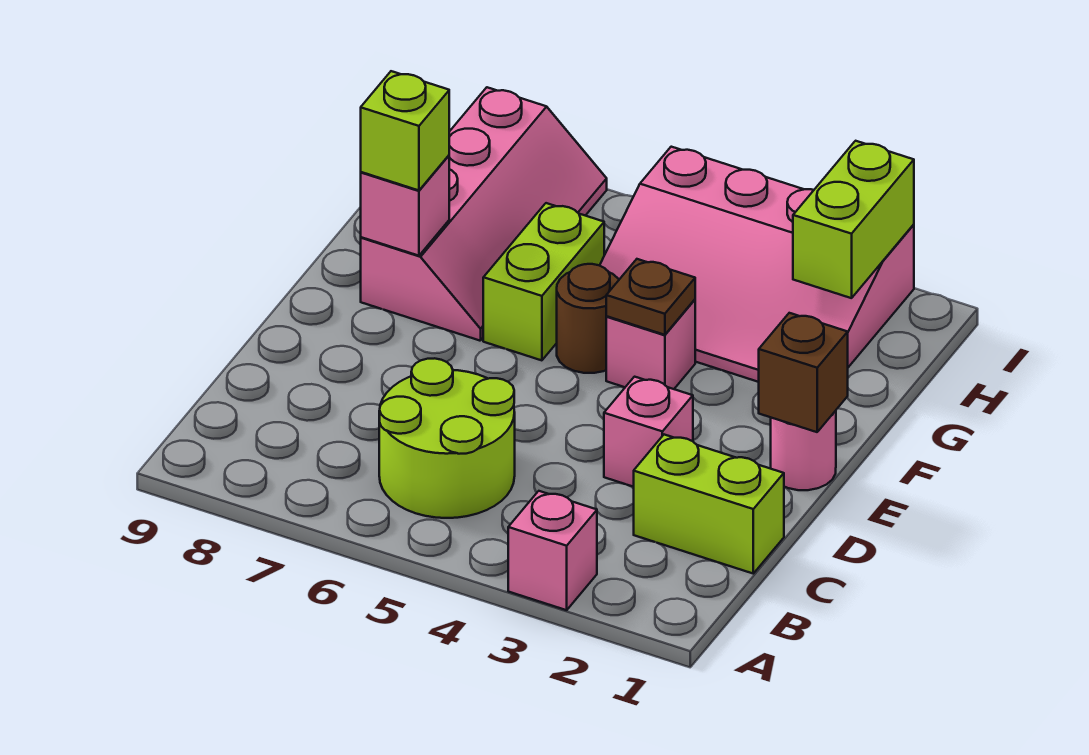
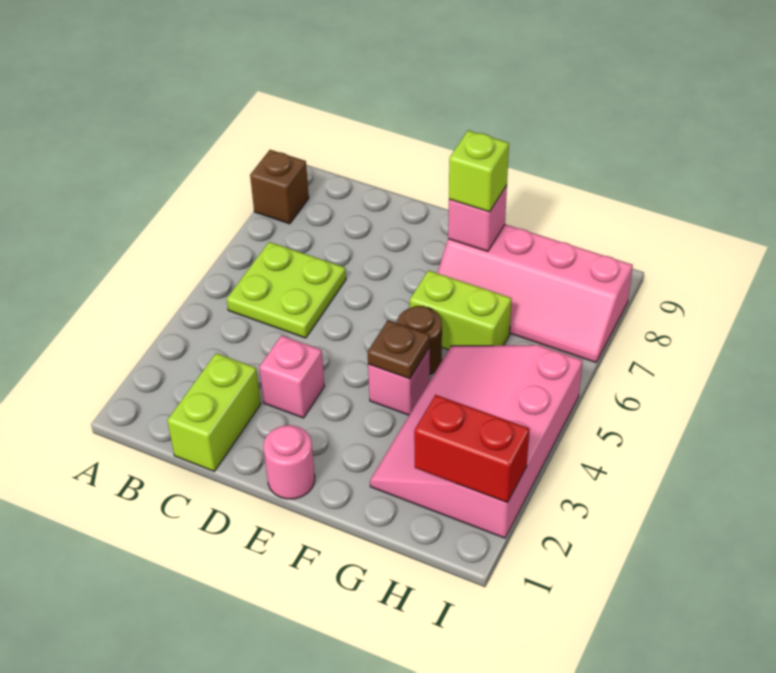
pink brick A3 level 1 -> none
lime round brick B5:C6 level 1 -> lime plate B5:C6 level 1
brown brick E1 level 2 -> brown brick A8 level 1
lime brick H2:I2 level 2 -> red brick H2:I2 level 2

